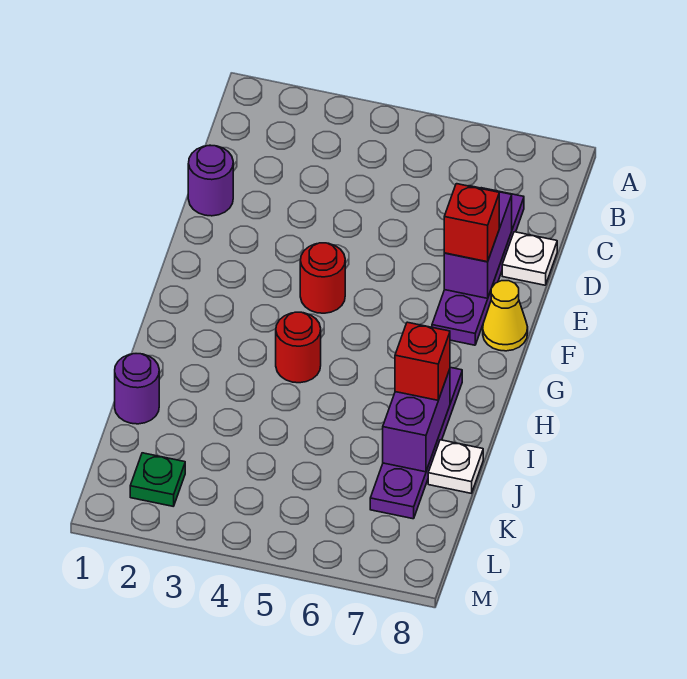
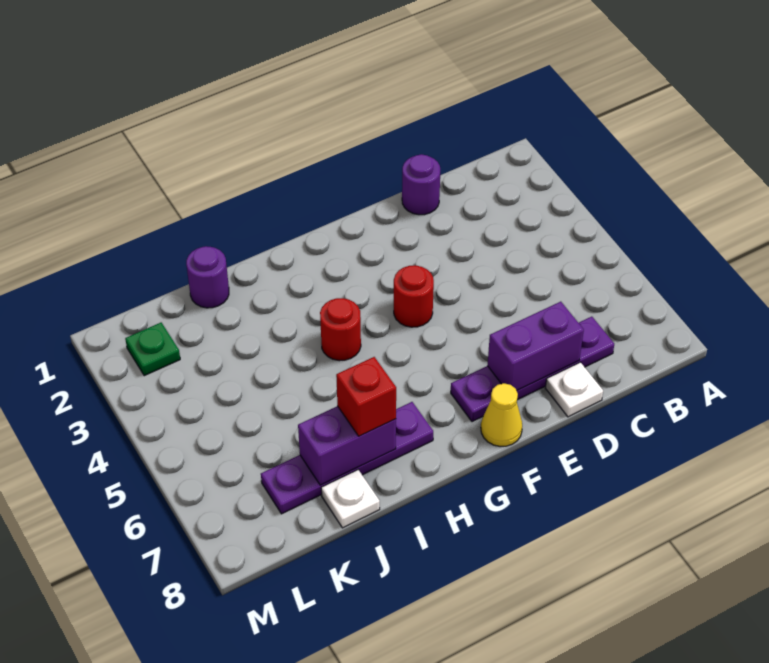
red brick E7 level 3 -> none

